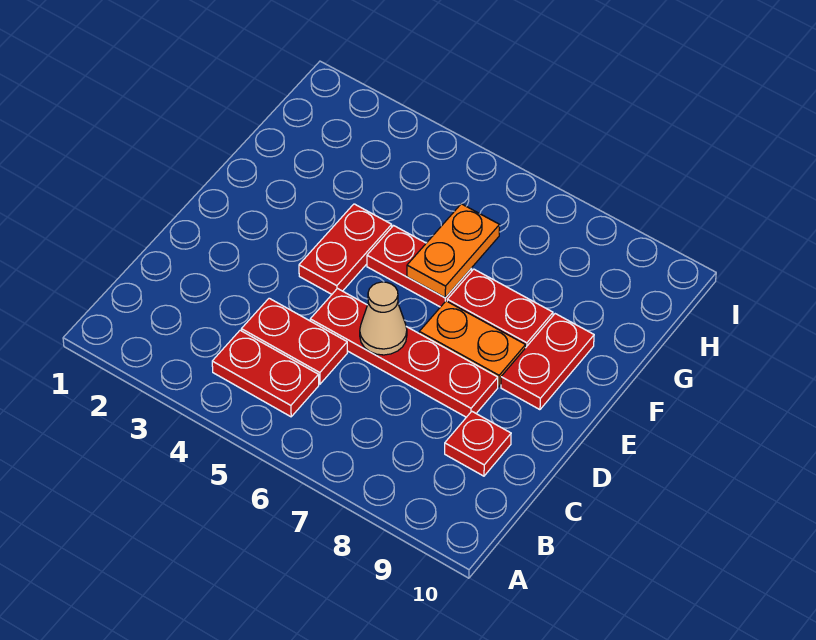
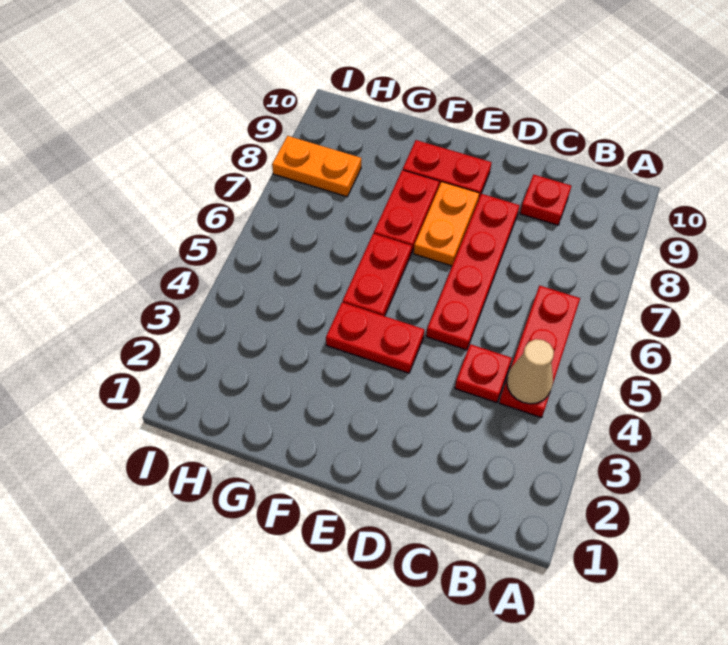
red plate B4:B5 level 1 -> red plate B4:B6 level 1
red plate C4:C5 level 1 -> red plate C4 level 1
tan cone D6 level 2 -> tan cone B4 level 2
orange plate F6:G6 level 2 -> orange plate H8:I8 level 1

